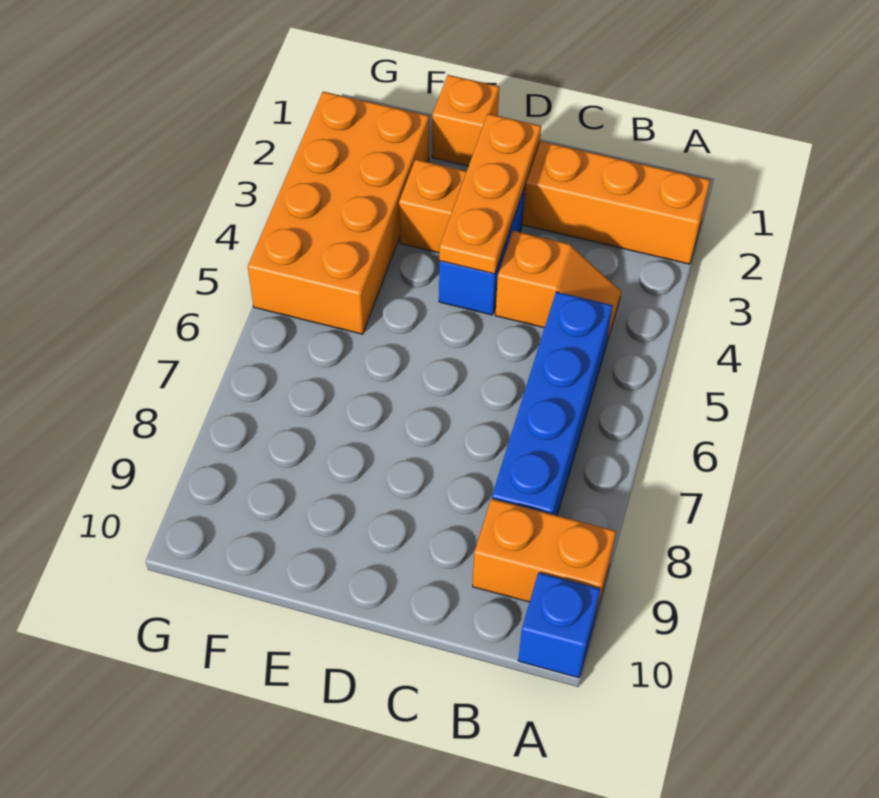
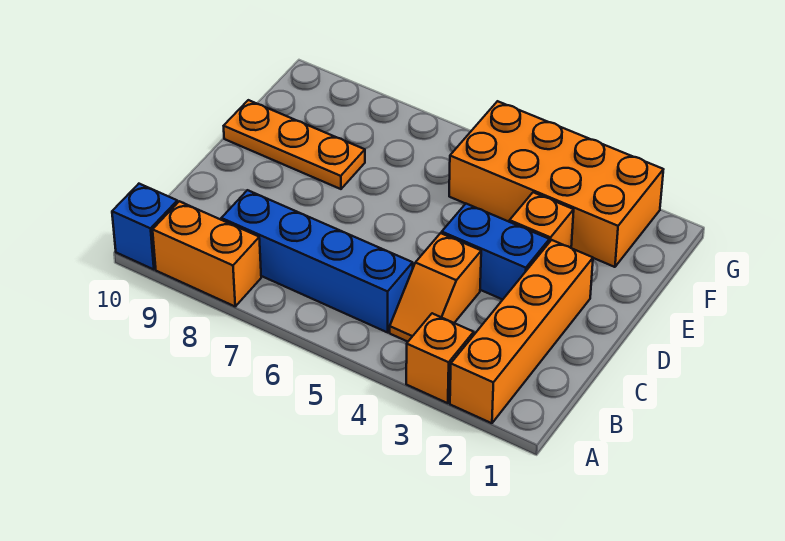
orange brick A9:B9 level 1 -> orange brick A8:A9 level 1
orange plate D2:D4 level 2 -> orange plate E8:E10 level 1
orange brick E1 level 1 -> orange brick A3 level 1

